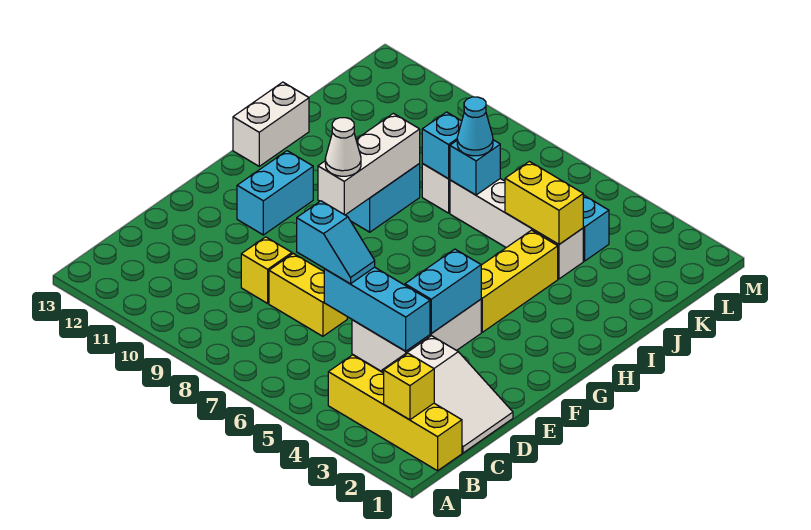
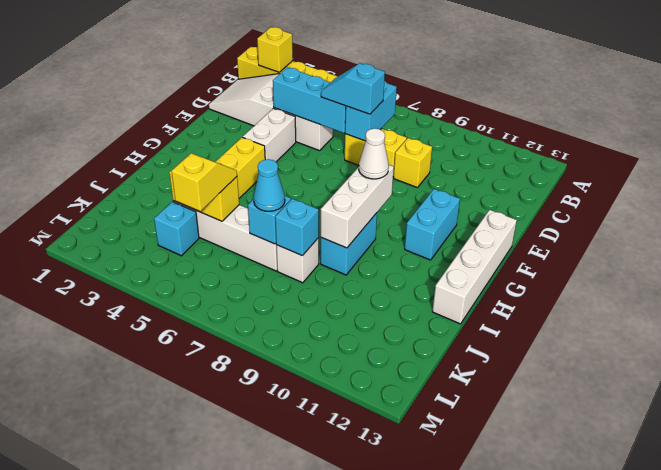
cyan brick E4:F4 level 2 -> cyan brick C7:D7 level 2
white brick H13:I13 level 1 -> white brick F13:I13 level 1
none -> yellow slope J5:K5 level 3 top K

